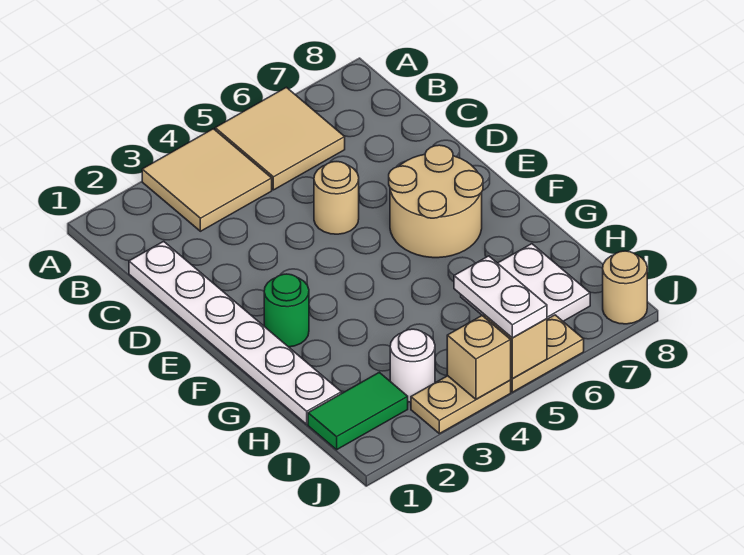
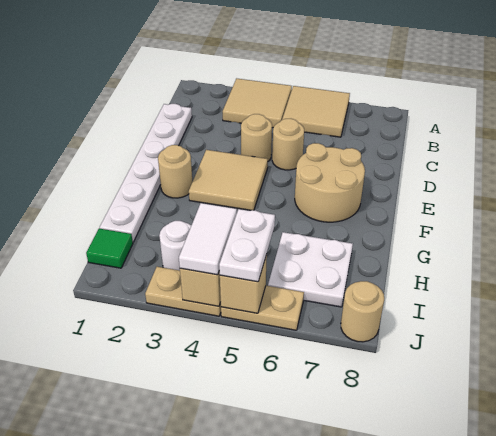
none -> tan round brick D4 level 1
none -> tan tile E3:F4 level 1
green round brick F2 level 1 -> tan round brick F2 level 1
green tile I1:I2 level 1 -> green tile I1 level 1
none -> white tile I4:J4 level 3

